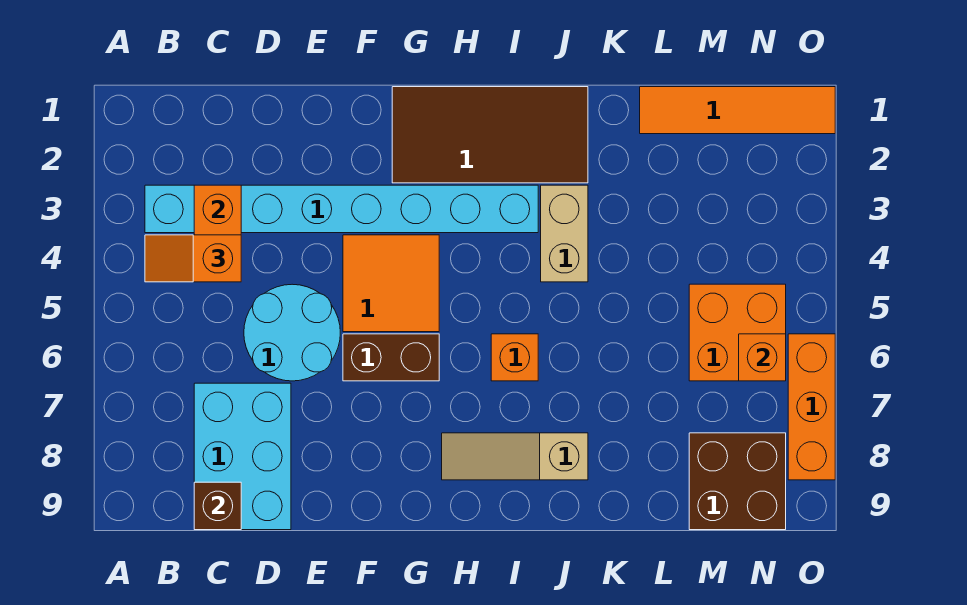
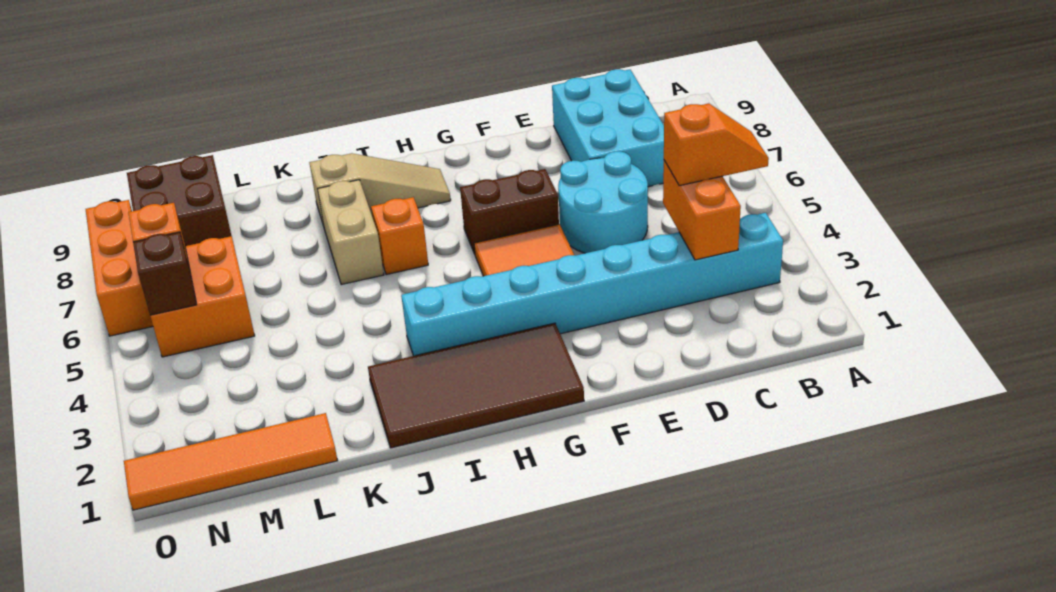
brown brick C9 level 2 -> brown brick N5 level 2
tan brick J3:J4 level 1 -> tan brick J6:J7 level 1

